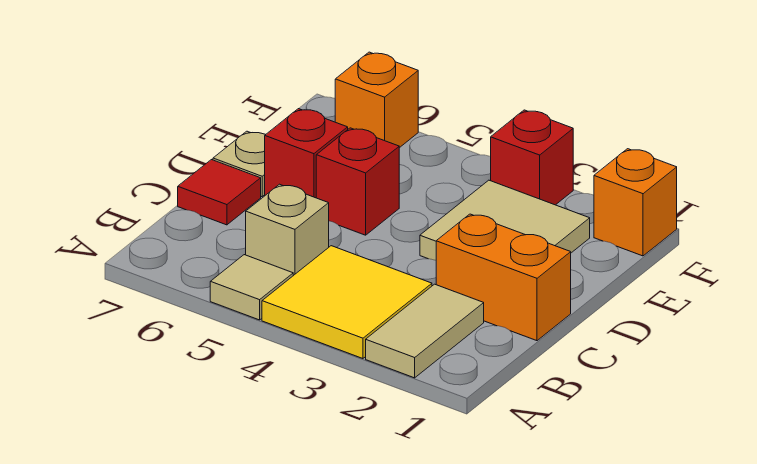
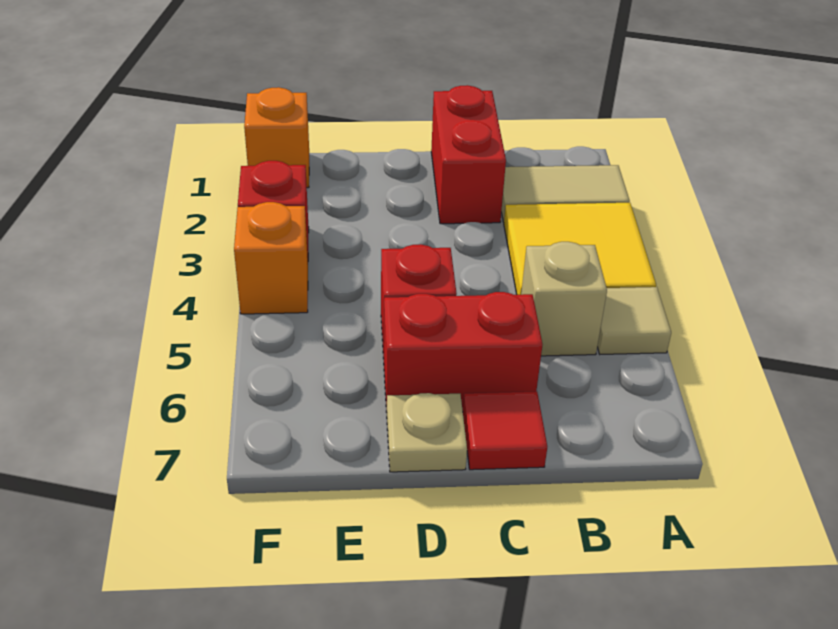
orange brick C1:C2 level 1 -> red brick C1:C2 level 1
tan tile D2:E3 level 1 -> none
red brick D6 level 1 -> red brick C6:D6 level 1
orange brick F6 level 1 -> orange brick F4 level 1

